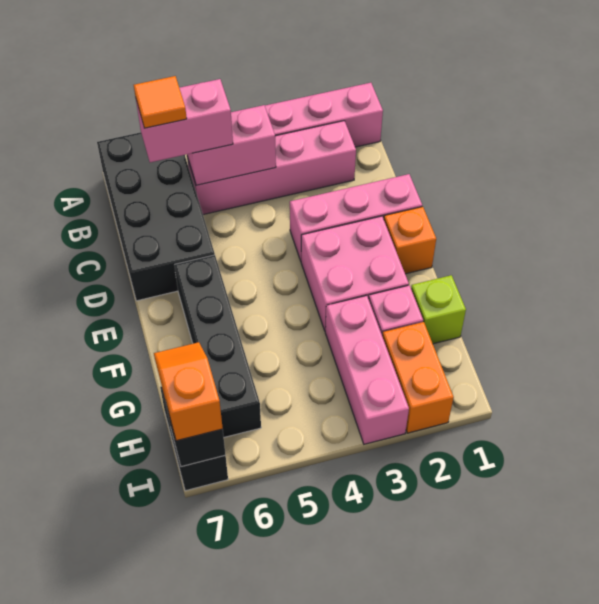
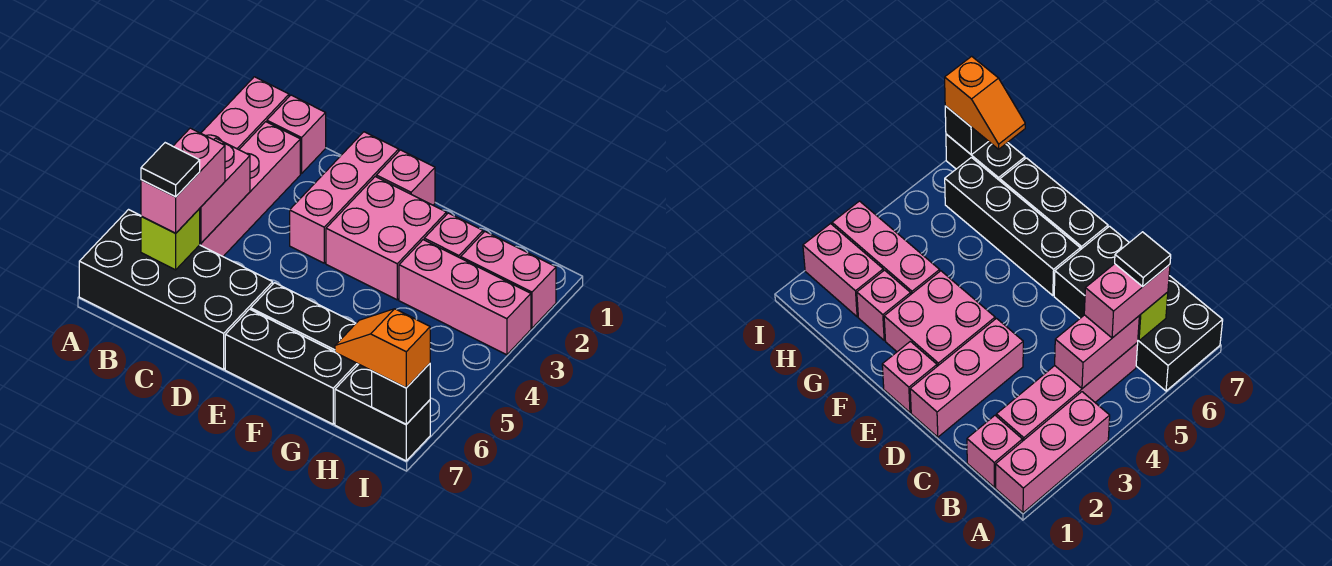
none -> pink brick B1 level 1
orange tile B6 level 4 -> black tile B6 level 4
orange brick E1 level 1 -> pink brick E1 level 1
none -> black brick E7:G7 level 1
lime brick G1 level 1 -> lime brick B6 level 2
orange brick H2:I2 level 1 -> pink brick H2:I2 level 1

